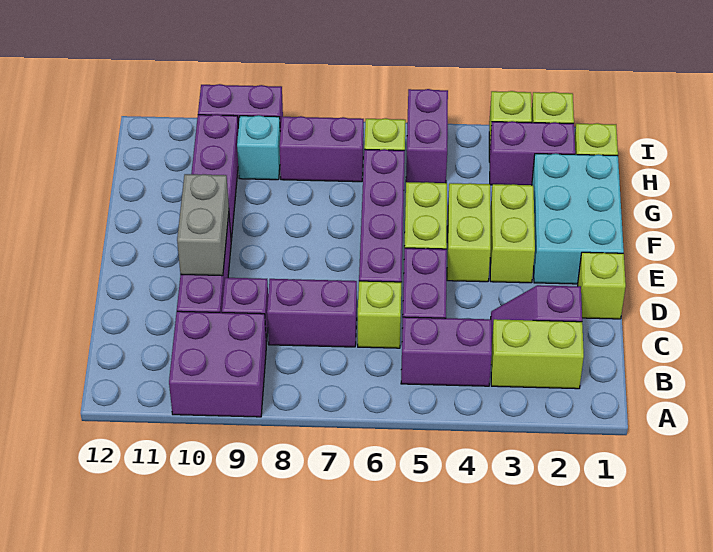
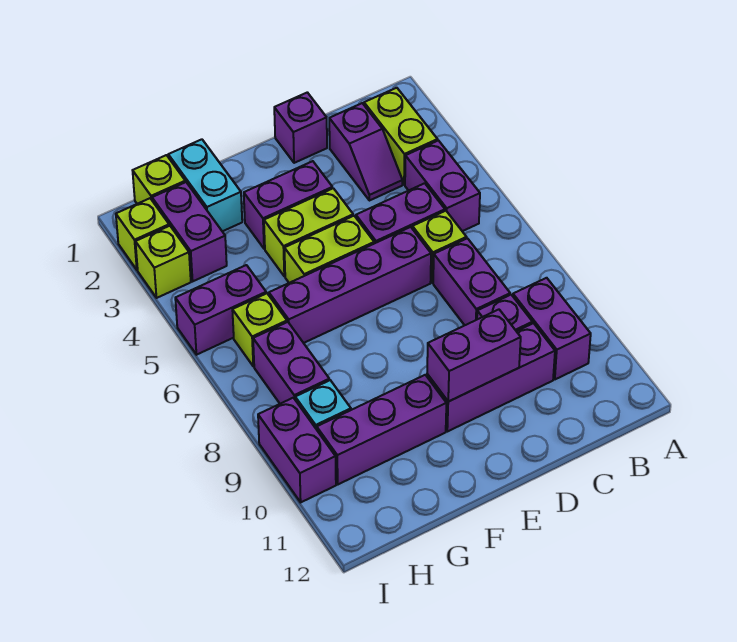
purple brick A9:B10 level 1 -> purple brick B9:B10 level 1
lime brick D1 level 1 -> purple brick D1 level 1
grey brick D10:E10 level 2 -> purple brick D10:E10 level 2
cyan brick E1:G2 level 1 -> cyan brick G1:G2 level 1
lime brick E3:F3 level 1 -> purple brick E3:F3 level 1

